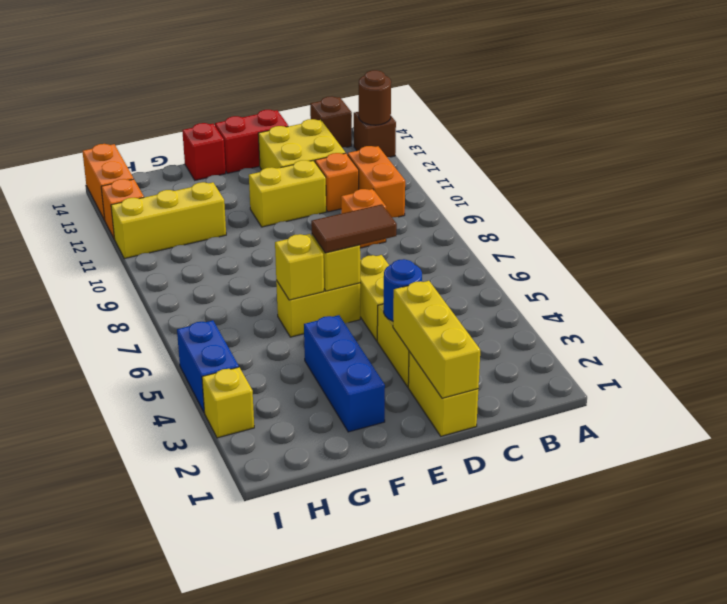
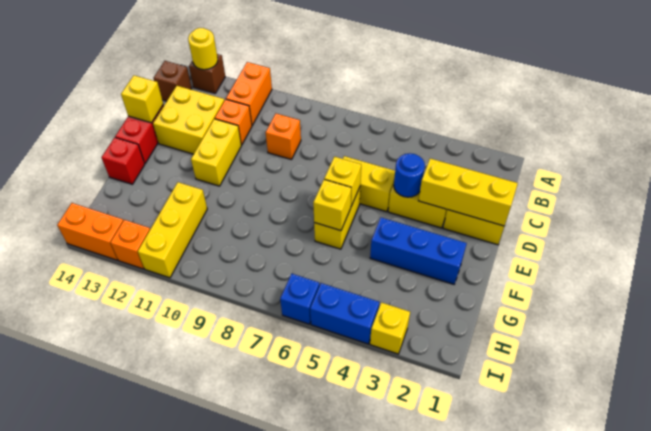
brown round brick A13 level 2 -> yellow round brick A13 level 2
orange brick B10:B11 level 1 -> orange brick A11:B11 level 1
brown tile D6:E6 level 3 -> none
none -> yellow brick D14 level 2
none -> blue brick I6 level 1

